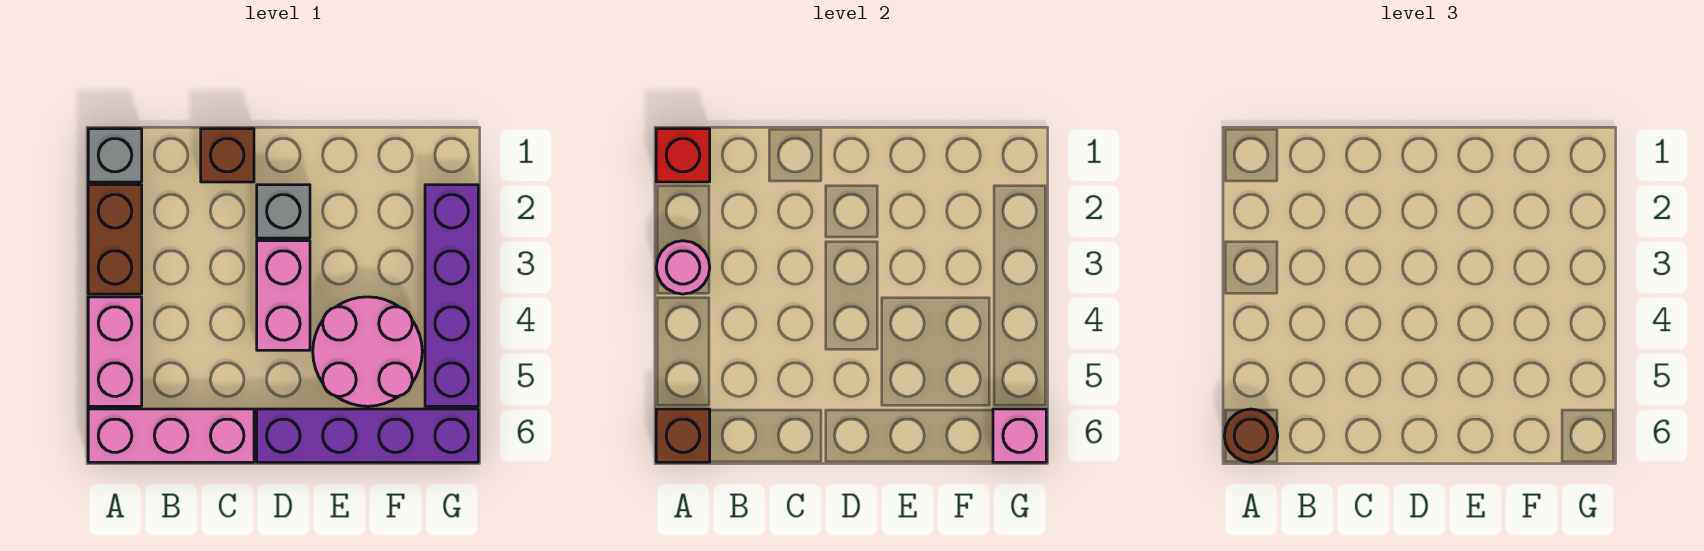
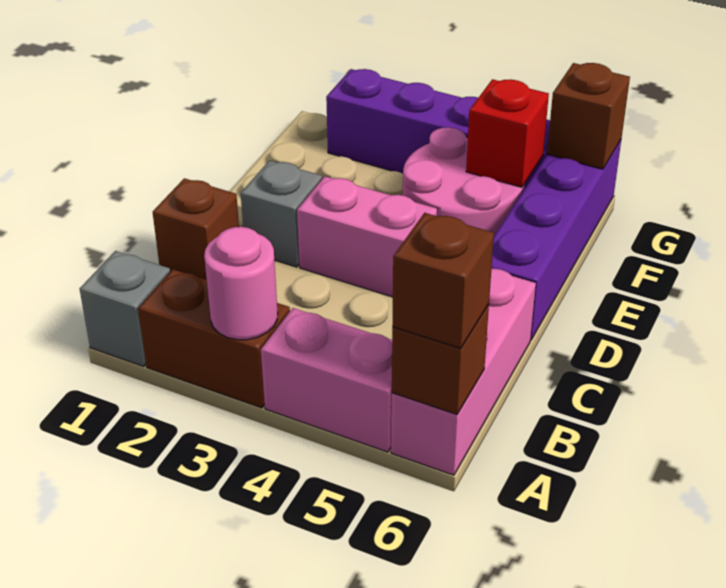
red brick A1 level 2 -> red brick F5 level 2
brown round brick A6 level 3 -> brown brick A6 level 3
pink brick G6 level 2 -> brown brick G6 level 2

